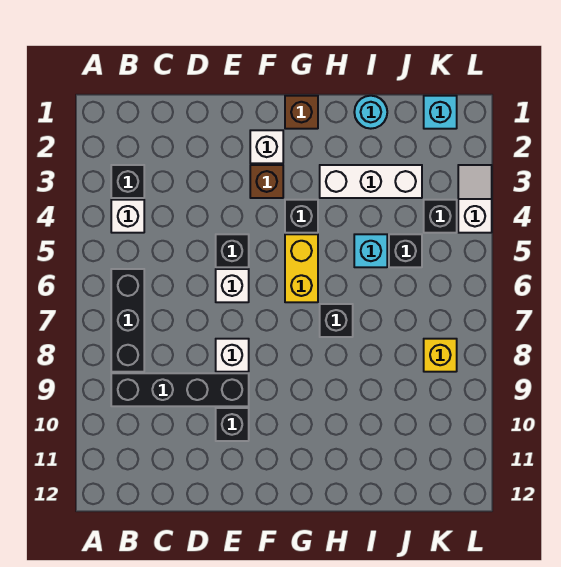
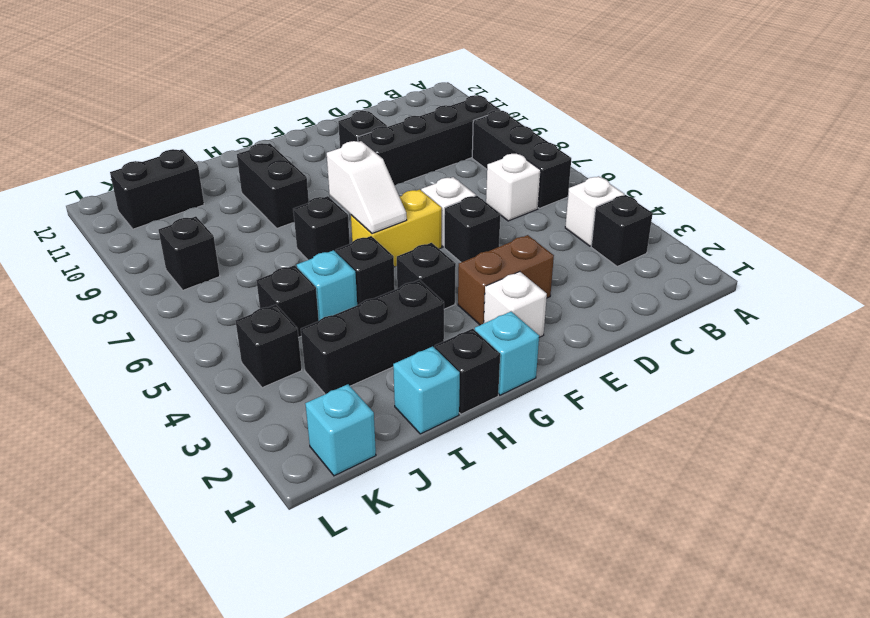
white brick E8 level 1 -> white brick C6 level 1
brown brick F3 level 1 -> brown brick E3:F3 level 1
brown brick G1 level 1 -> cyan brick G1 level 1
yellow brick G5:G6 level 1 -> yellow brick F6:G6 level 1
none -> black brick H1 level 1
white brick H3:J3 level 1 -> black brick H3:J3 level 1
none -> black brick H5 level 1
none -> black brick H9:H10 level 1
cyan round brick I1 level 1 -> cyan brick I1 level 1
none -> black brick J11:K11 level 1
yellow brick K8 level 1 -> black brick K8 level 1
white slope L3:L4 level 1 top 4 -> white slope G6:G7 level 2 top 7

